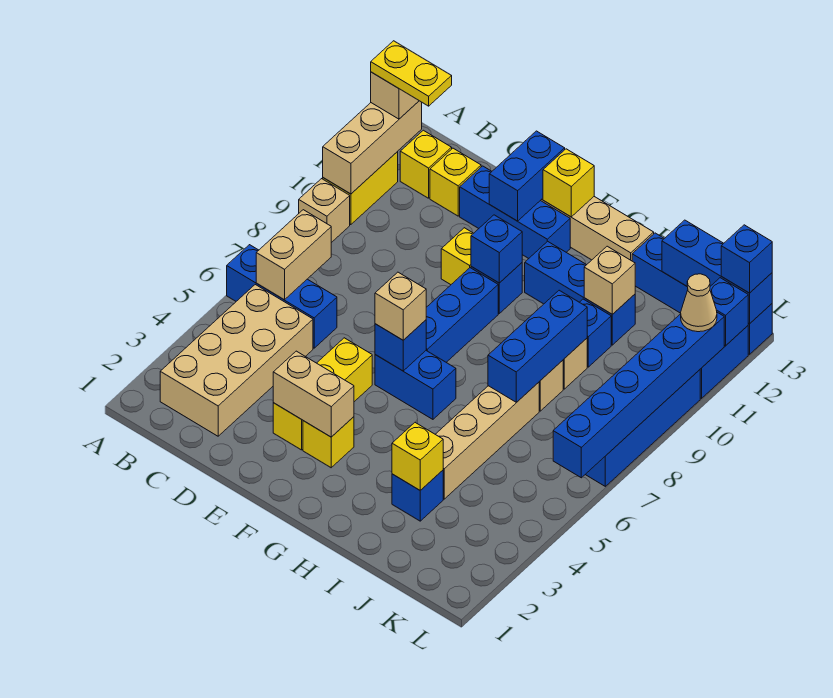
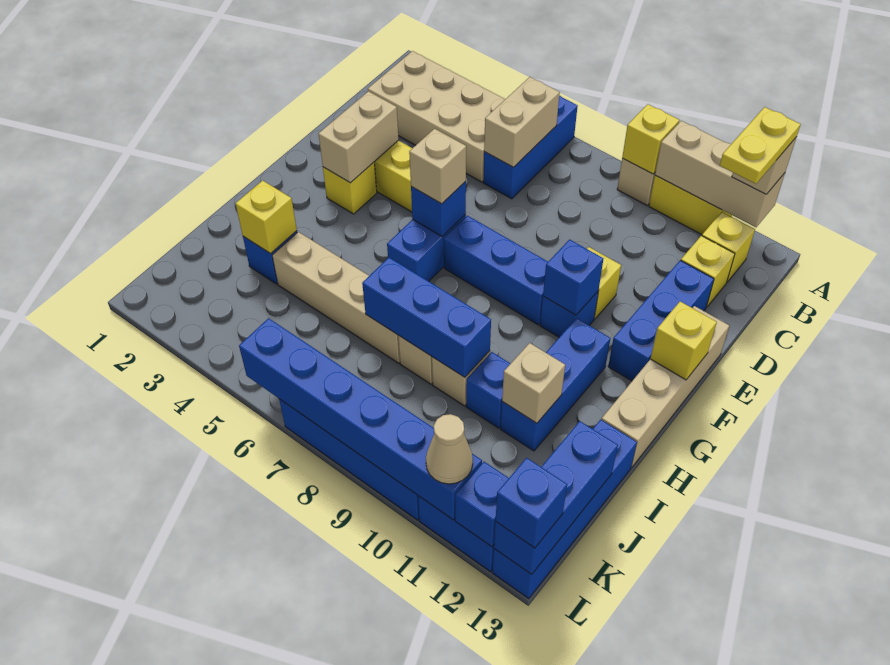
none -> yellow brick A9 level 2
tan brick B6:B7 level 2 -> tan brick B6:C6 level 2
blue brick E12:E13 level 2 -> none

